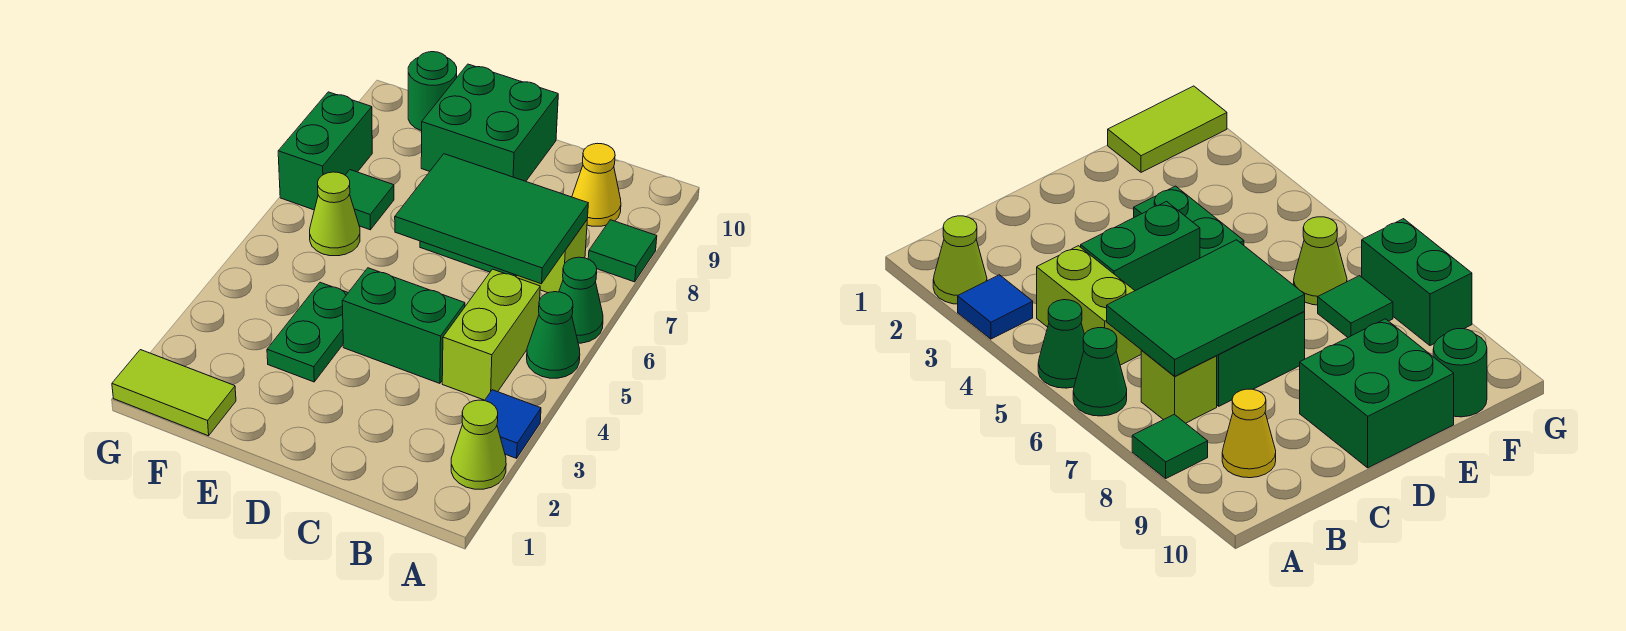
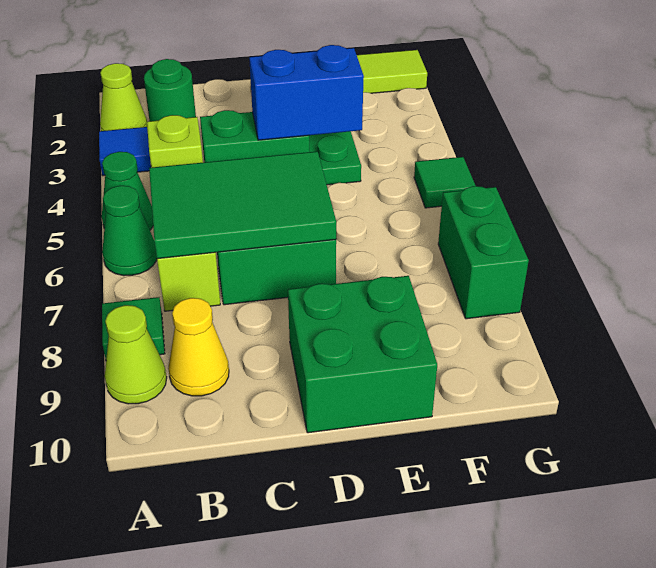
lime brick B4:B5 level 1 -> lime brick B4 level 1
none -> blue brick D4:E4 level 2
lime cone F6 level 1 -> lime cone A9 level 1
green tile F7 level 1 -> green tile G5 level 1
green round brick F10 level 1 -> green round brick B2 level 1

